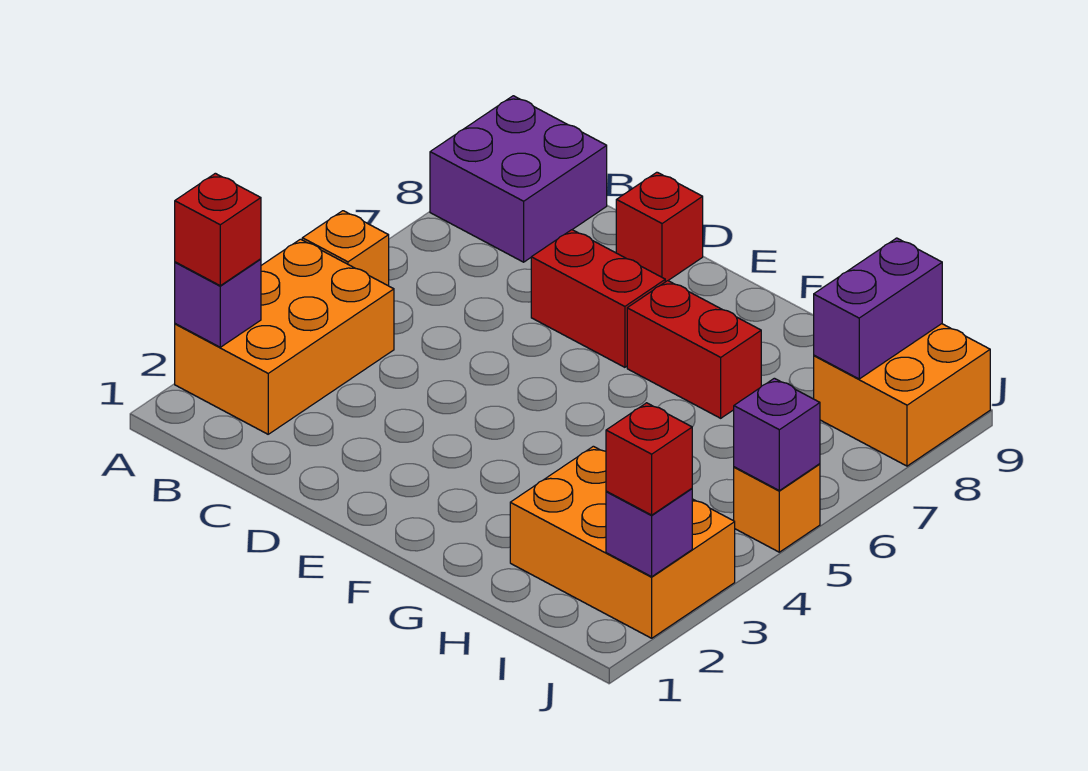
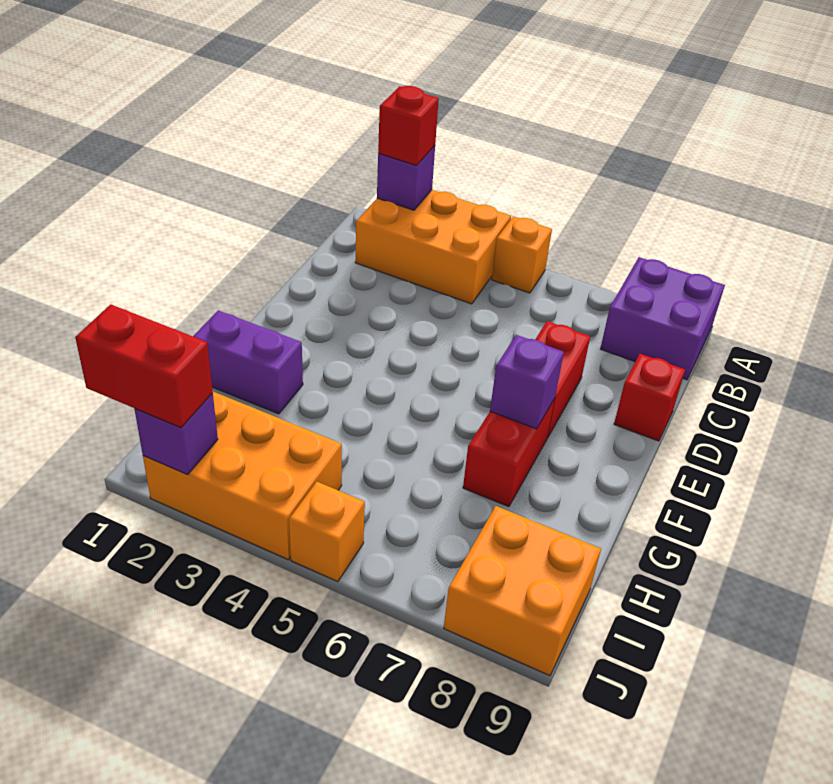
orange brick H2:J3 level 1 -> orange brick I2:J4 level 1
purple brick I8:I9 level 2 -> purple brick G1:G2 level 1
red brick J2 level 3 -> red brick J1:J2 level 3
purple brick J5 level 2 -> purple brick F7 level 2

